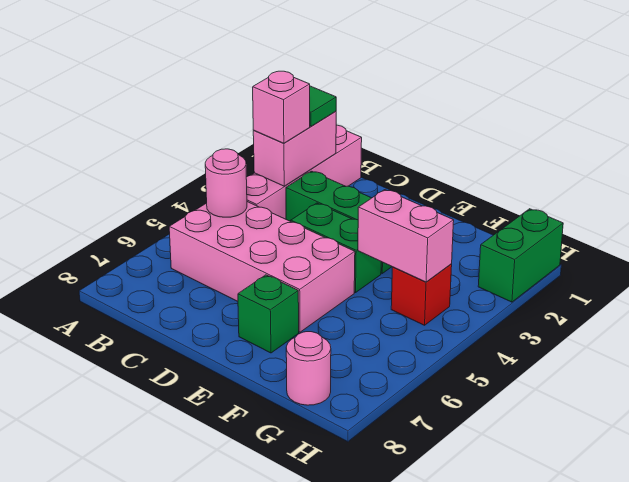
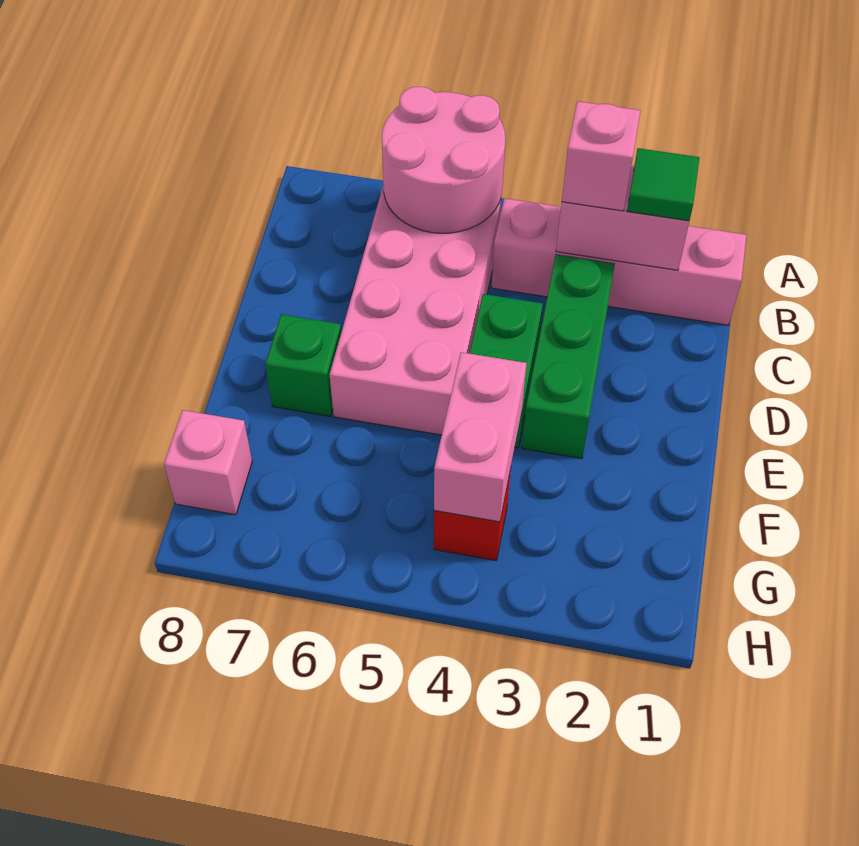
pink round brick B5 level 2 -> pink round brick A5:B6 level 2
pink round brick G8 level 1 -> pink brick G8 level 1
green brick H1:H2 level 1 -> none

